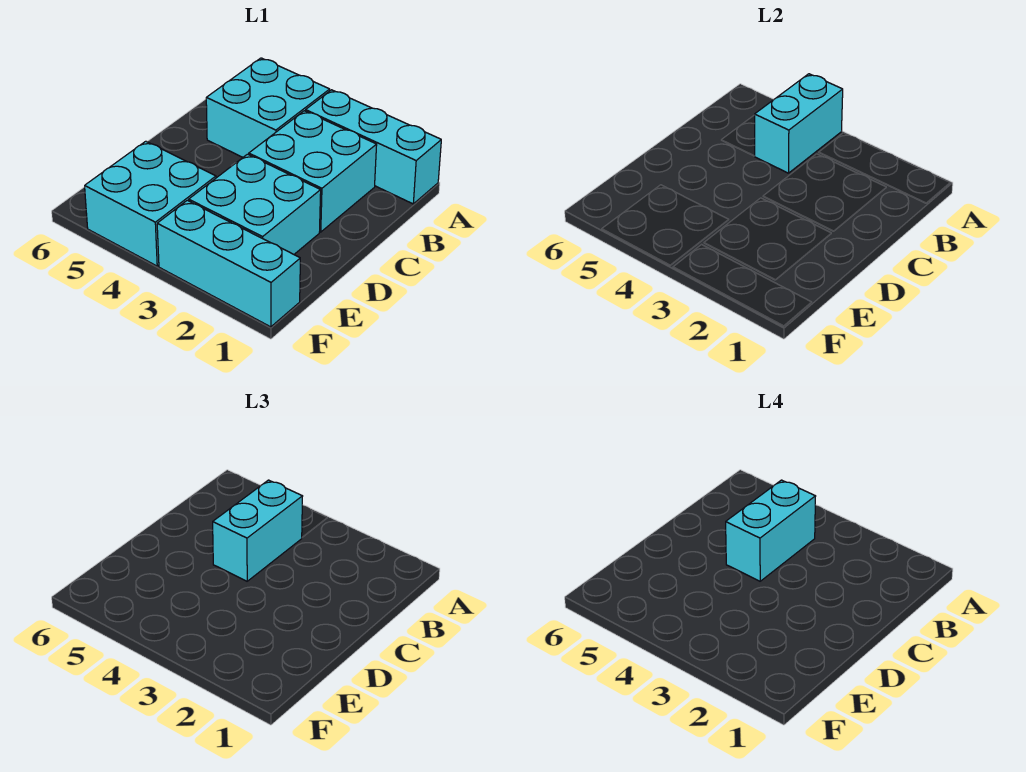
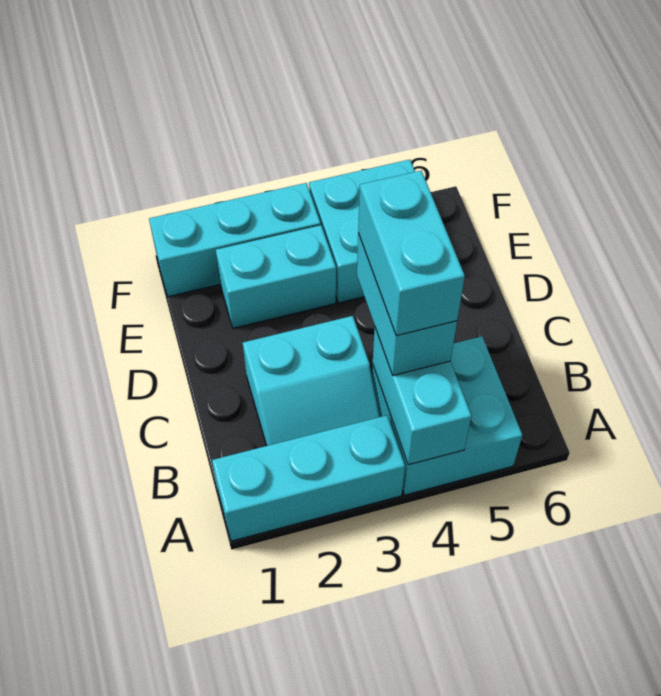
cyan brick B2:C3 level 1 -> cyan slope B2:C3 level 1 top C
cyan brick D2:E3 level 1 -> cyan brick E2:E3 level 1

